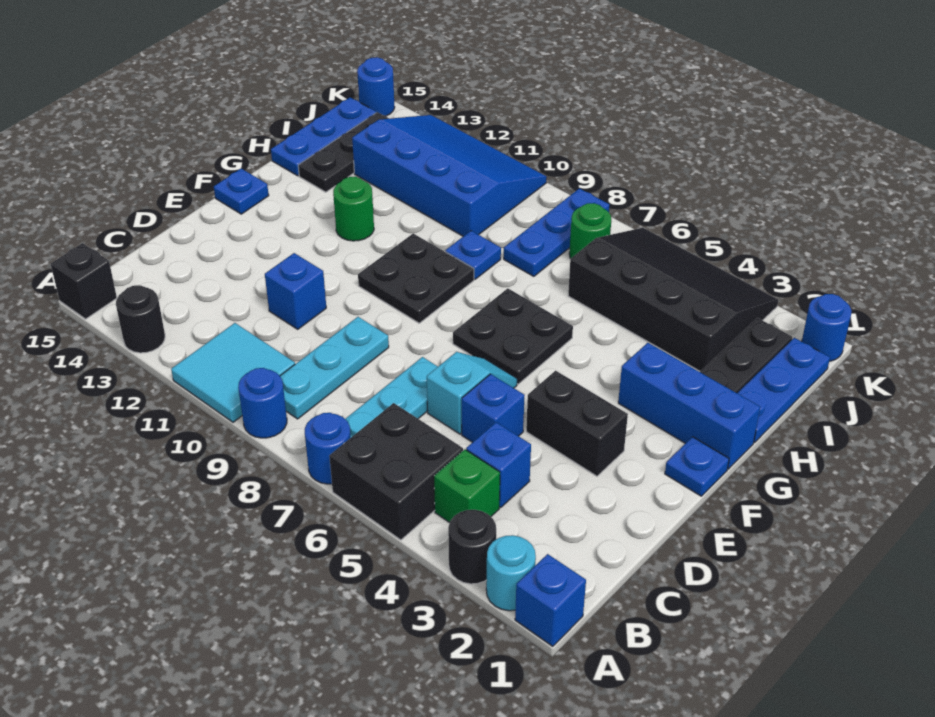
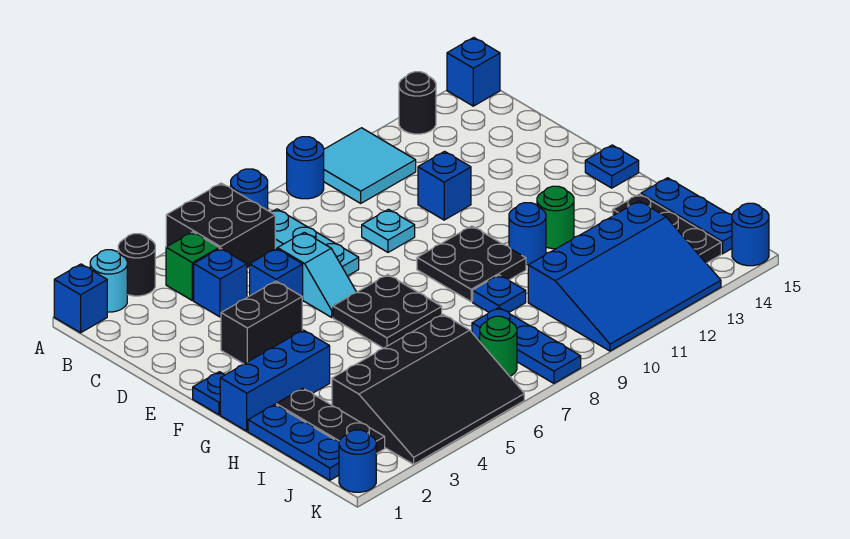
black brick A15 level 1 -> blue brick A15 level 1
cyan plate B9:D9 level 1 -> cyan plate D9 level 1
none -> blue round brick G11 level 1

